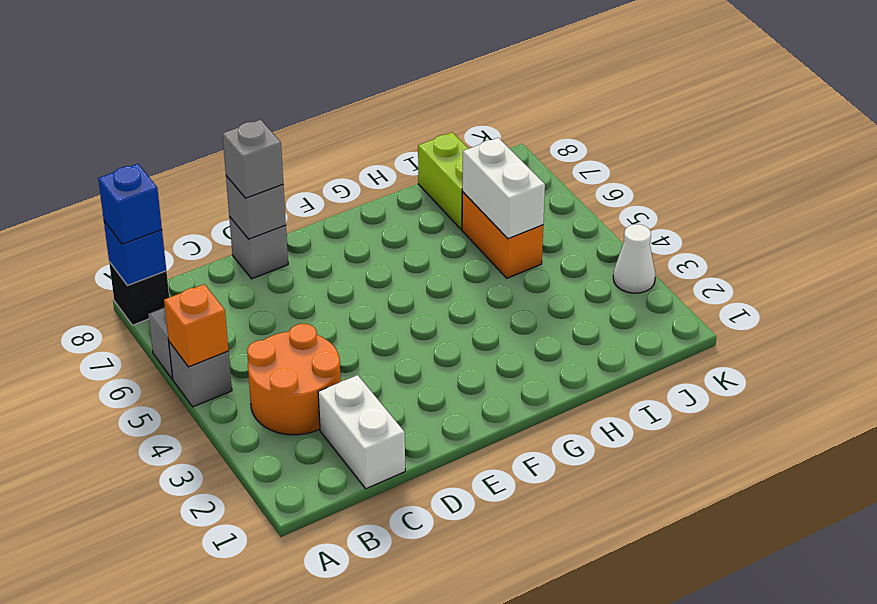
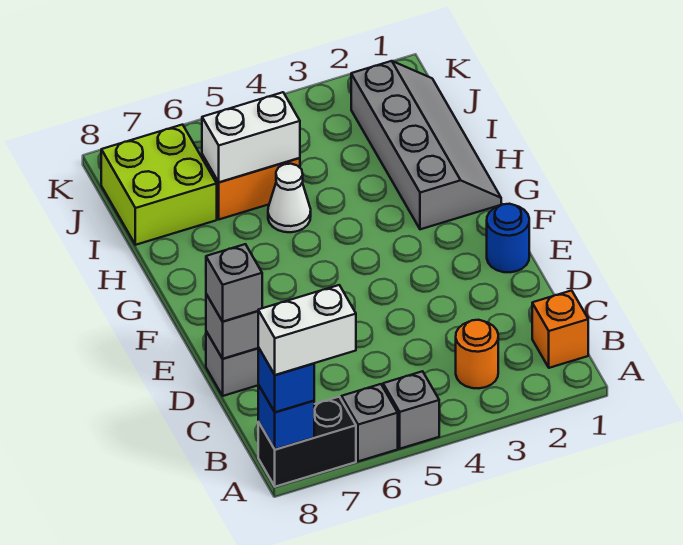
orange brick A5 level 2 -> orange brick B1 level 1
black brick A8 level 1 -> black brick A7:A8 level 1
orange round brick B3:C4 level 1 -> orange round brick B3 level 1
white brick C1:C2 level 1 -> white brick A7:A8 level 4
none -> blue round brick E1 level 1
none -> grey slope G1:J2 level 1 top 2
lime brick I7:I8 level 1 -> lime brick I7:J8 level 1
white cone K3 level 1 -> white cone H5 level 1

